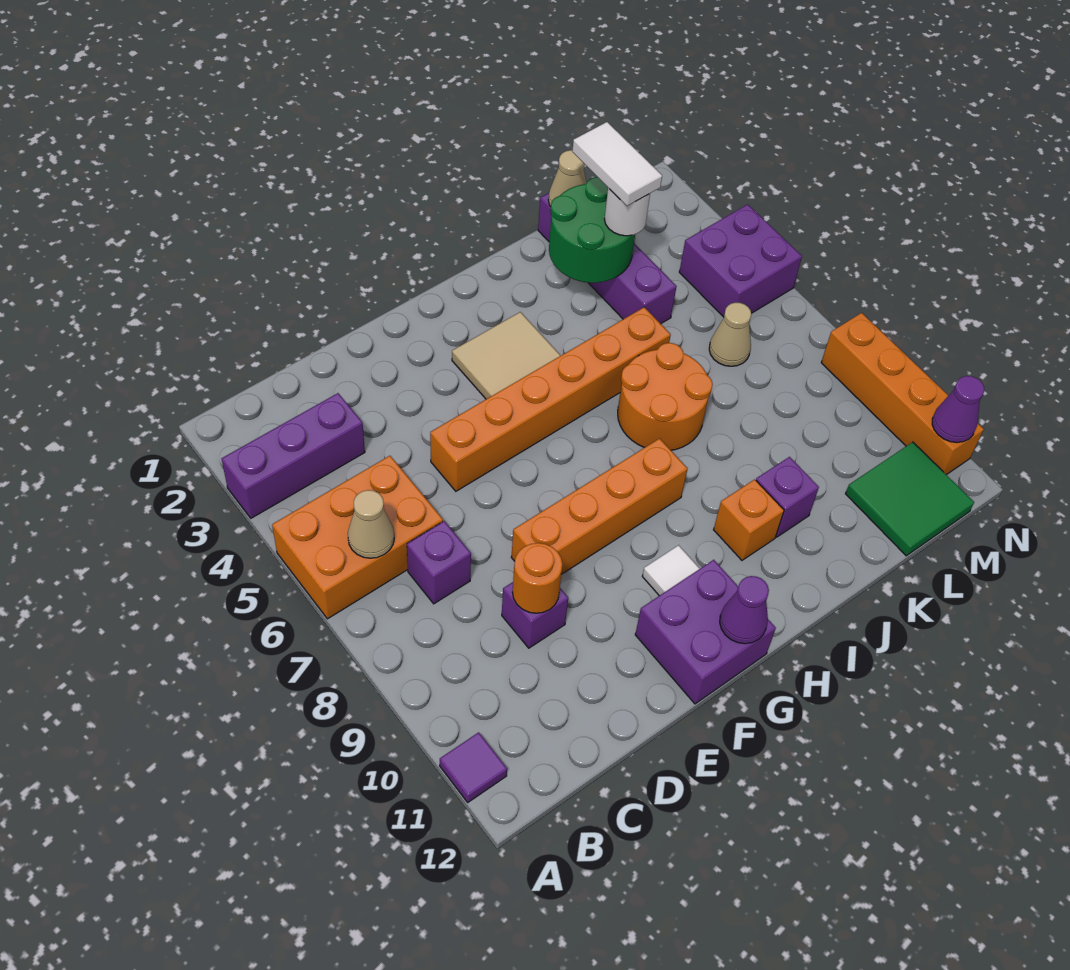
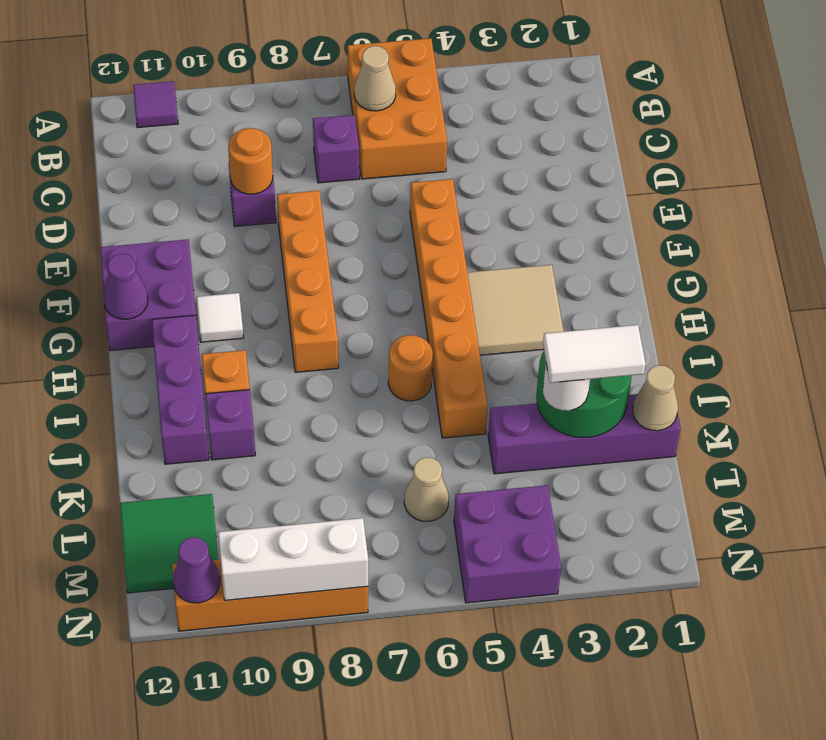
purple brick A3:C3 level 1 -> purple brick H11:J11 level 1
orange round brick I6:J7 level 1 -> orange round brick I6 level 1
none -> white brick N8:N10 level 2

